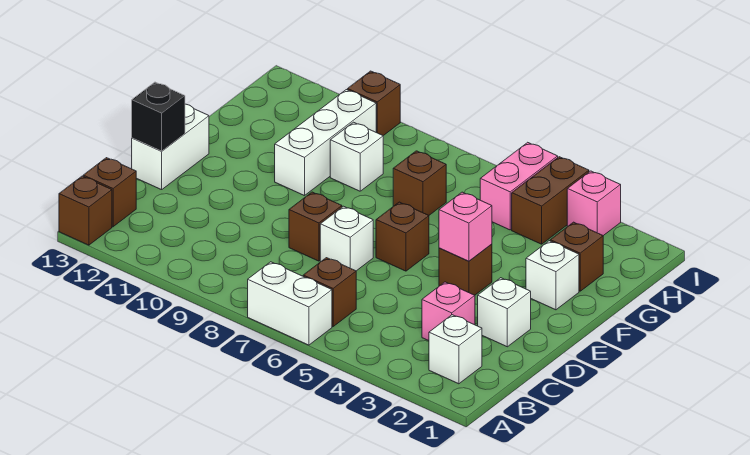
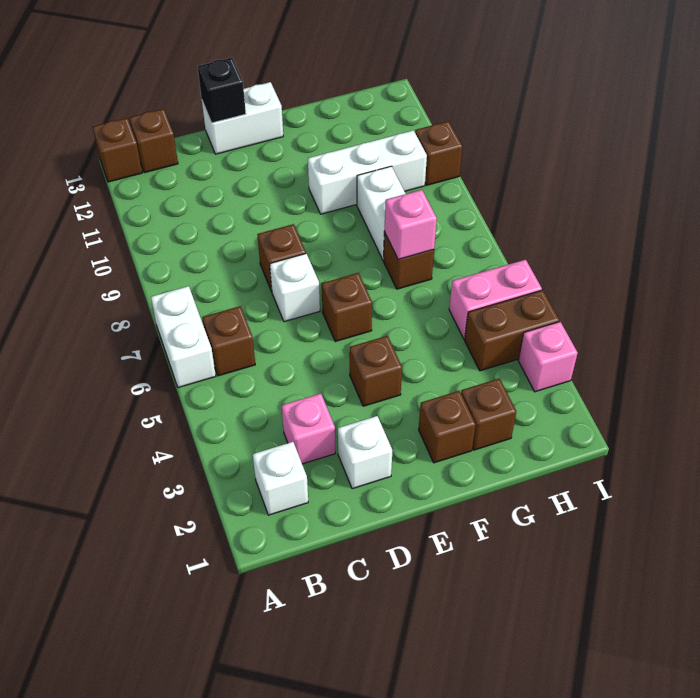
pink brick E4 level 2 -> pink brick G7 level 2
white brick F2 level 1 -> brown brick F2 level 1
white brick G9 level 1 -> white brick G8:G9 level 1

